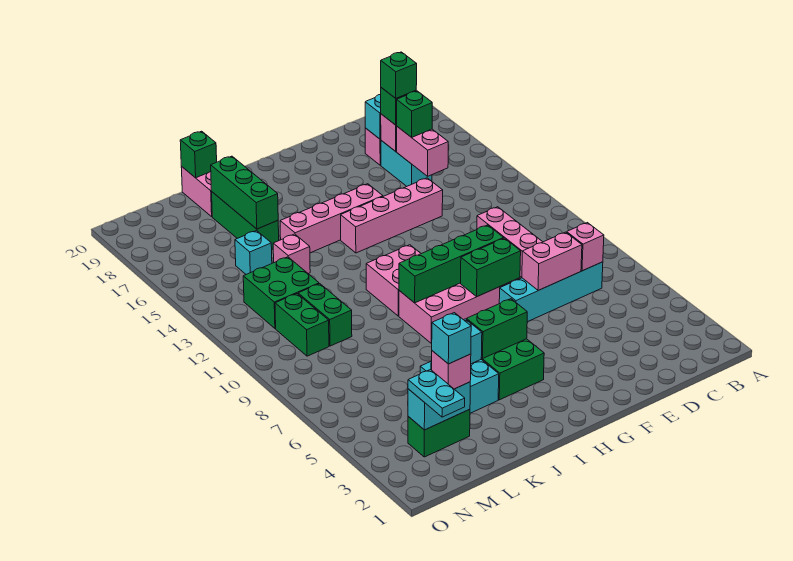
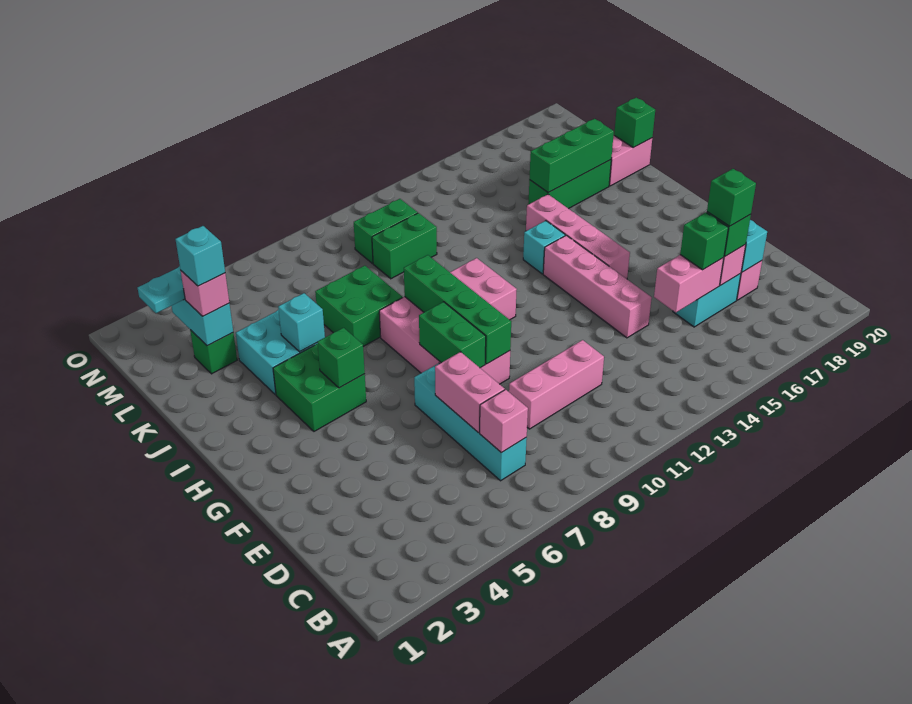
green brick H5:I5 level 2 -> green brick H5 level 2
pink brick K14 level 1 -> none
green brick L3:M3 level 1 -> green brick L3 level 1
green brick L12:M13 level 1 -> green brick J7:K8 level 1
cyan brick L15 level 1 -> cyan brick I14 level 1

